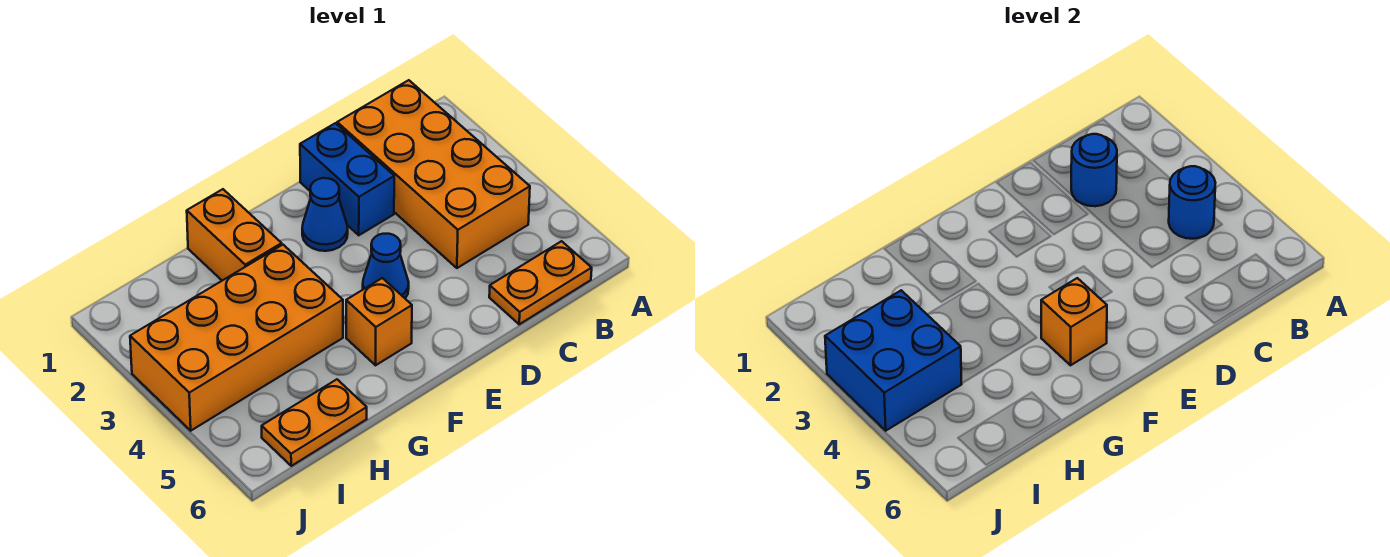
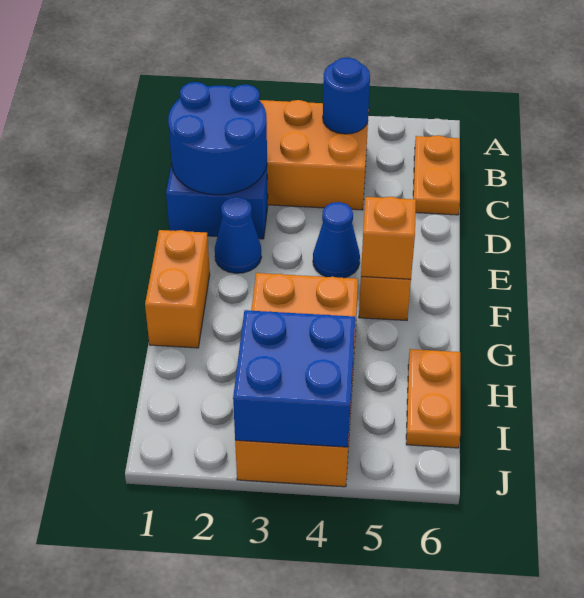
blue round brick C2 level 2 -> blue round brick C1:D2 level 2
orange brick G1:G2 level 1 -> orange brick F1:G1 level 1

